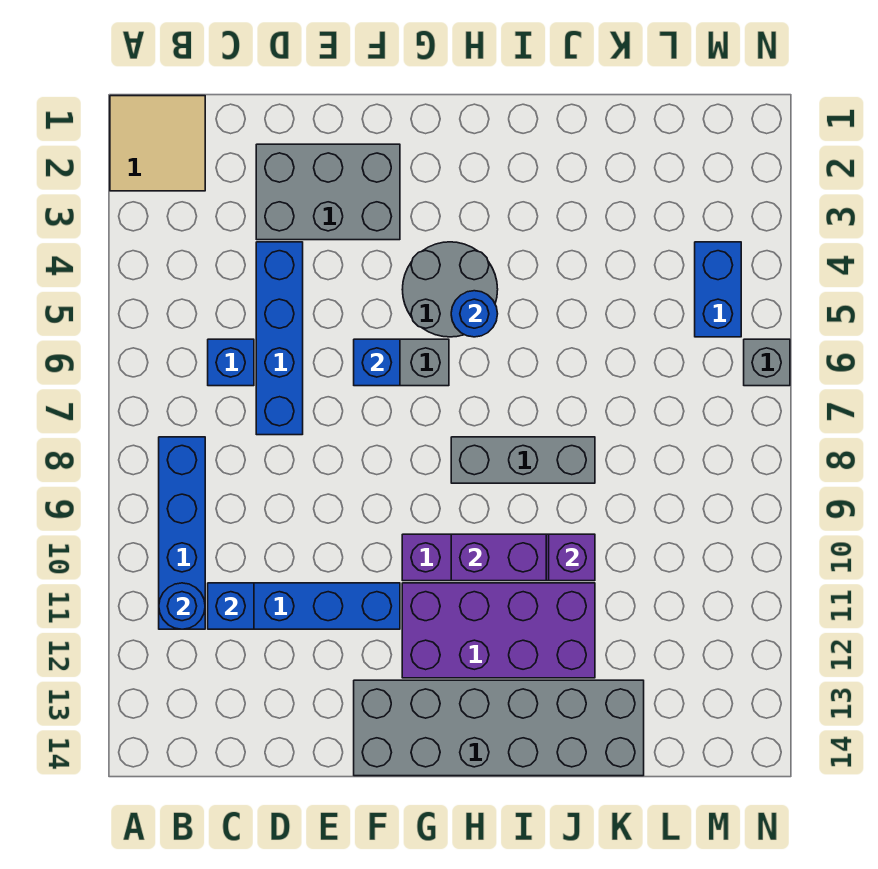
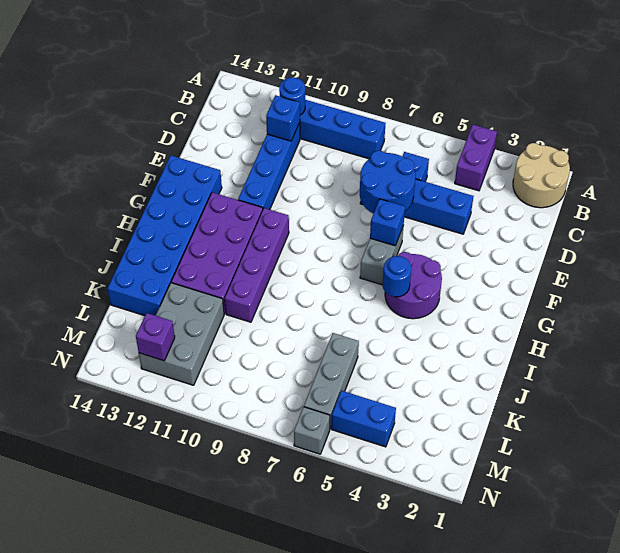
tan tile A1:B2 level 1 -> tan round brick A1:B2 level 1
grey brick D2:F3 level 1 -> grey brick K11:M12 level 1
none -> blue round brick D6:E7 level 2
grey brick F13:K14 level 1 -> blue brick F13:K14 level 1
grey round brick G4:H5 level 1 -> purple round brick G4:H5 level 1
grey brick H8:J8 level 1 -> grey brick K6:M6 level 1
purple brick H10:I10 level 2 -> purple brick A4:B4 level 1
purple brick J10 level 2 -> purple brick M12 level 2

